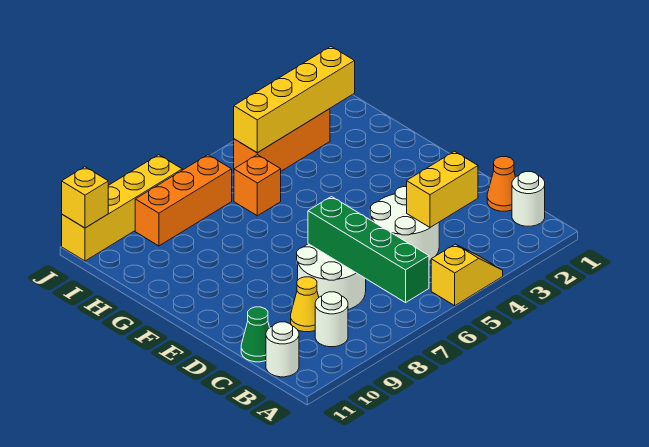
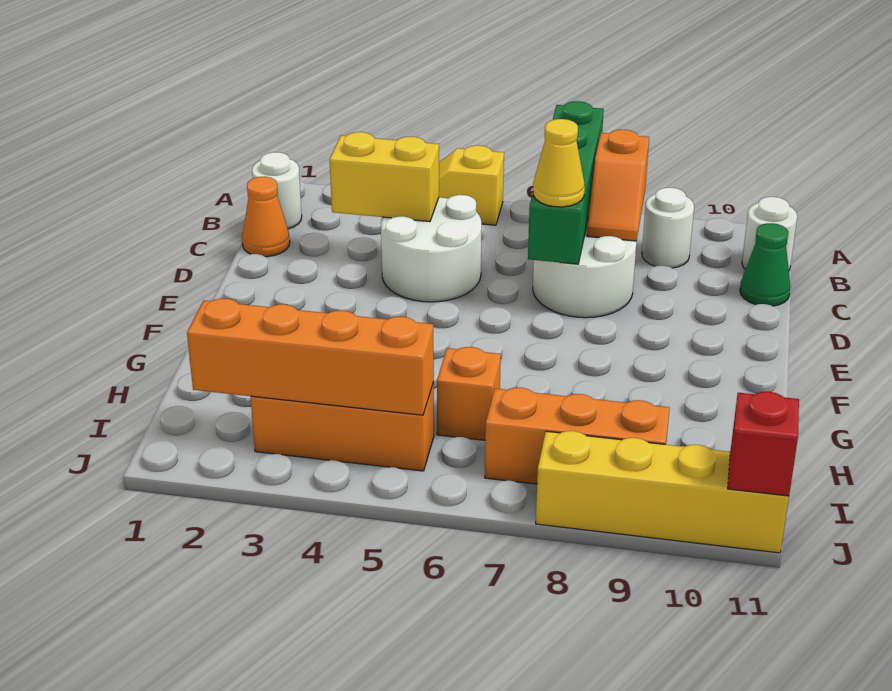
none -> orange slope B8:C8 level 2 top B
yellow cone C9 level 1 -> yellow cone D7 level 3
yellow brick I2:I5 level 2 -> orange brick I2:I5 level 2
yellow brick J11 level 2 -> red brick J11 level 2

